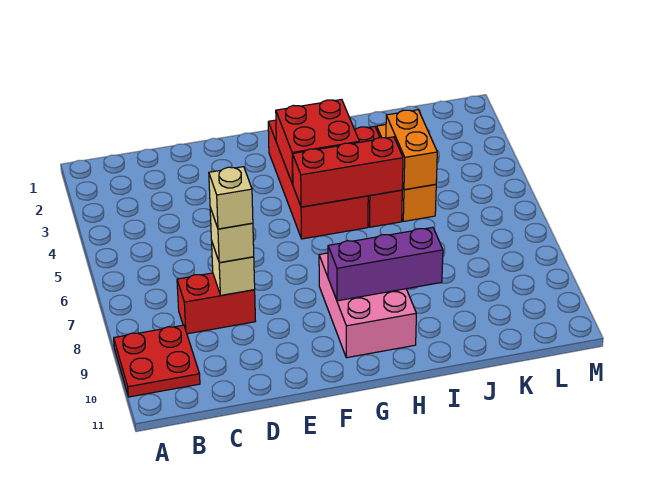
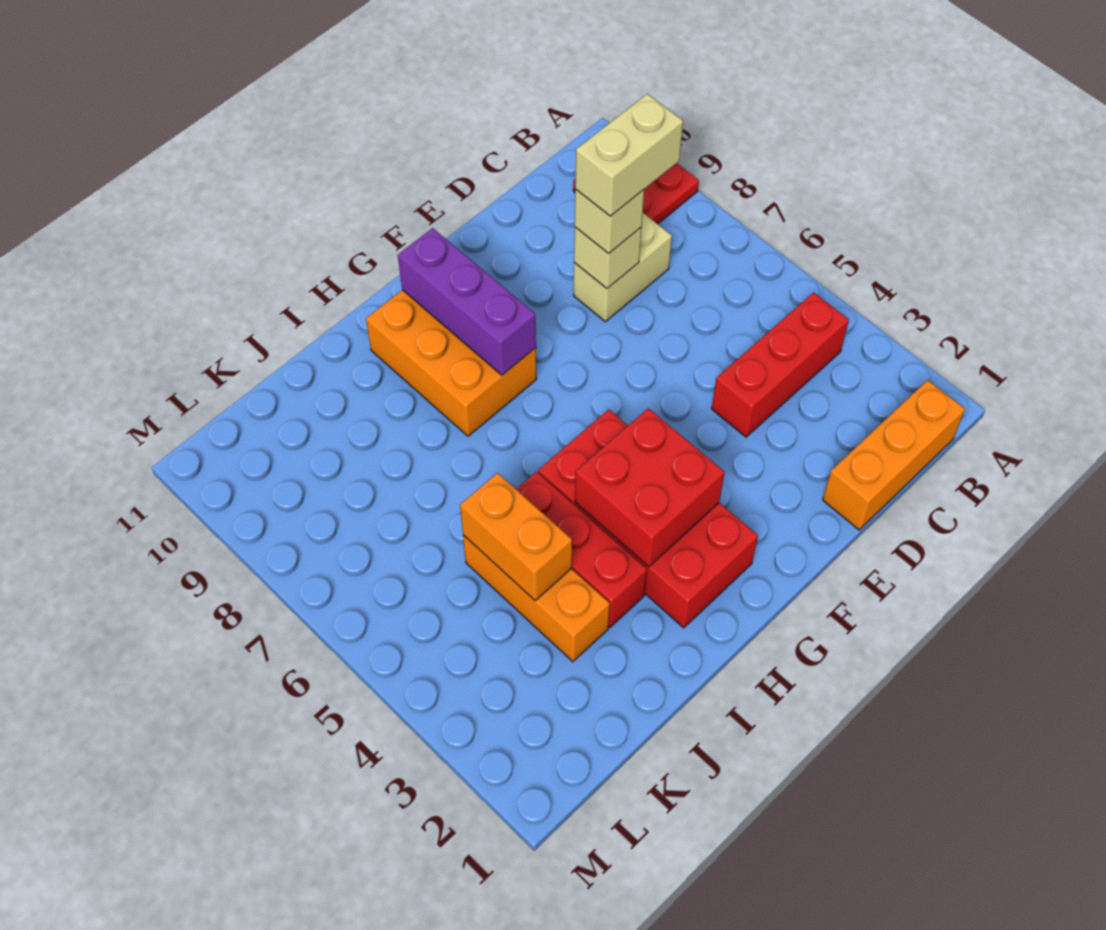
none -> orange brick B1:D1 level 1
red brick C8:D8 level 1 -> tan brick C8:D8 level 1
tan brick D8 level 4 -> tan brick C8:D8 level 4
red brick G5:I5 level 2 -> red brick B4:D4 level 1
pink brick G8:H10 level 1 -> orange brick G8:H10 level 1
purple brick G9:I9 level 2 -> purple brick G8:G10 level 2

